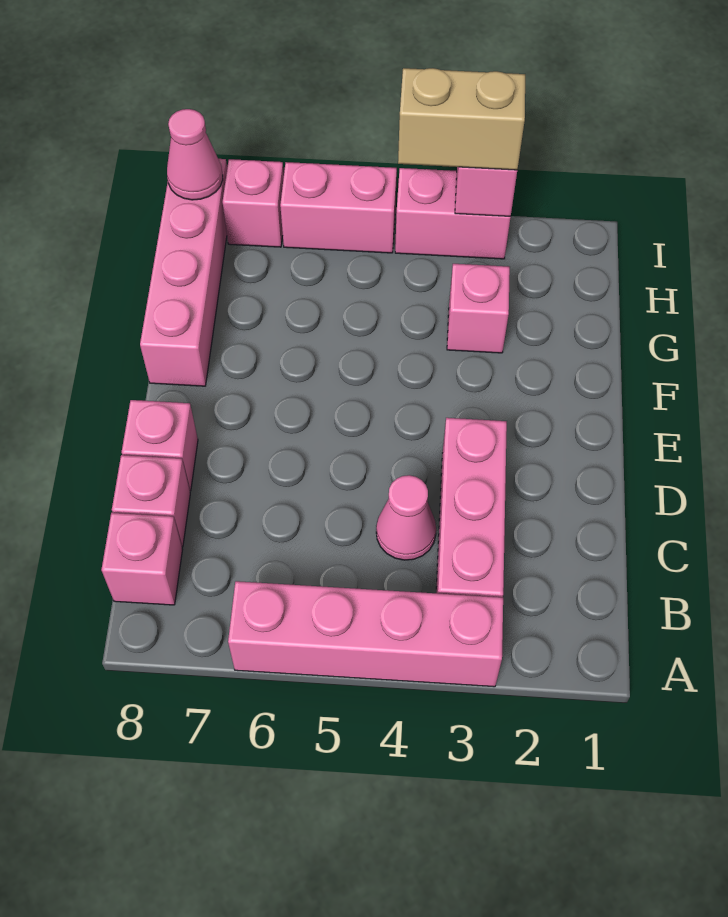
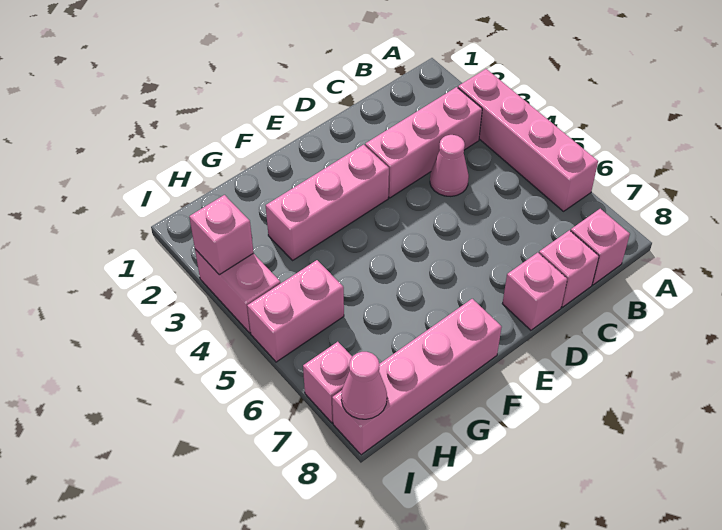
pink brick G3 level 1 -> pink brick E3:G3 level 1
tan brick I3:I4 level 3 -> none
pink brick I5:I6 level 1 -> pink brick H5:I5 level 1

